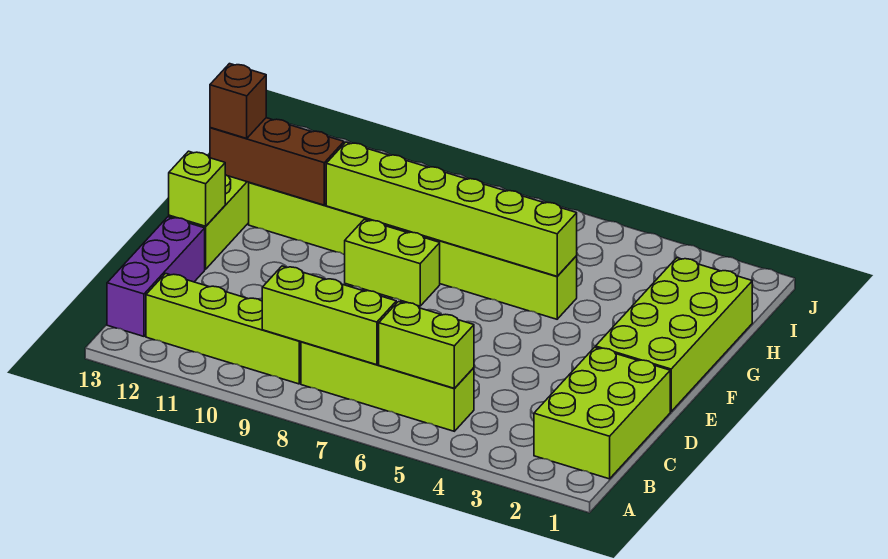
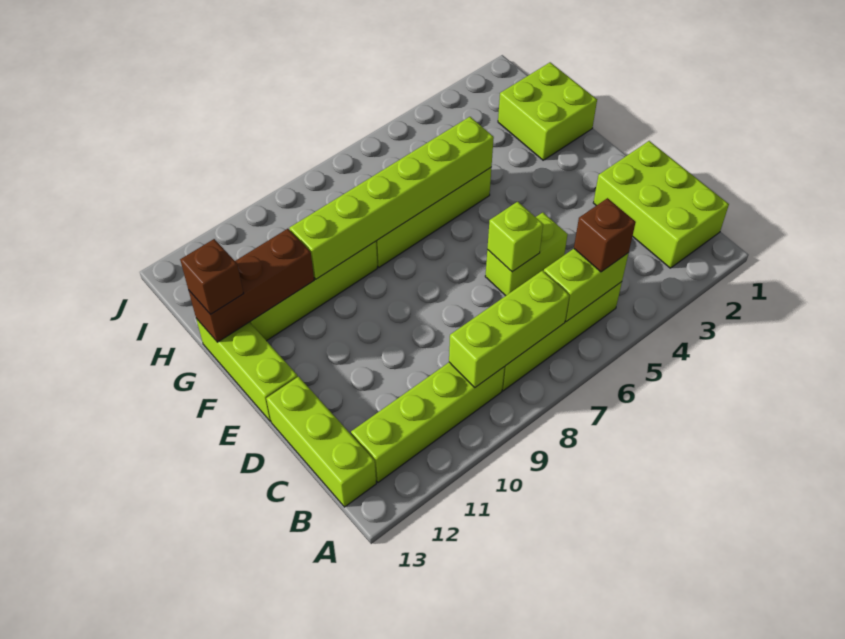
none -> brown brick B5 level 3
purple brick B13:D13 level 1 -> lime brick B13:D13 level 1
lime brick E1:H2 level 1 -> lime brick G1:H2 level 1
lime brick E13 level 2 -> lime brick D6 level 2
lime brick F8:F9 level 1 -> lime brick D5:D6 level 1

